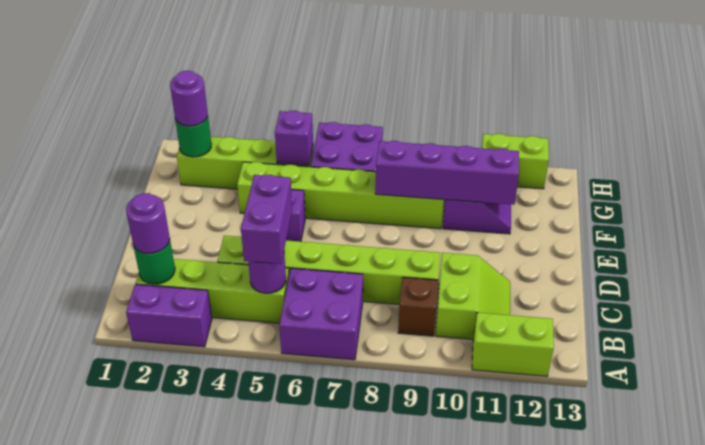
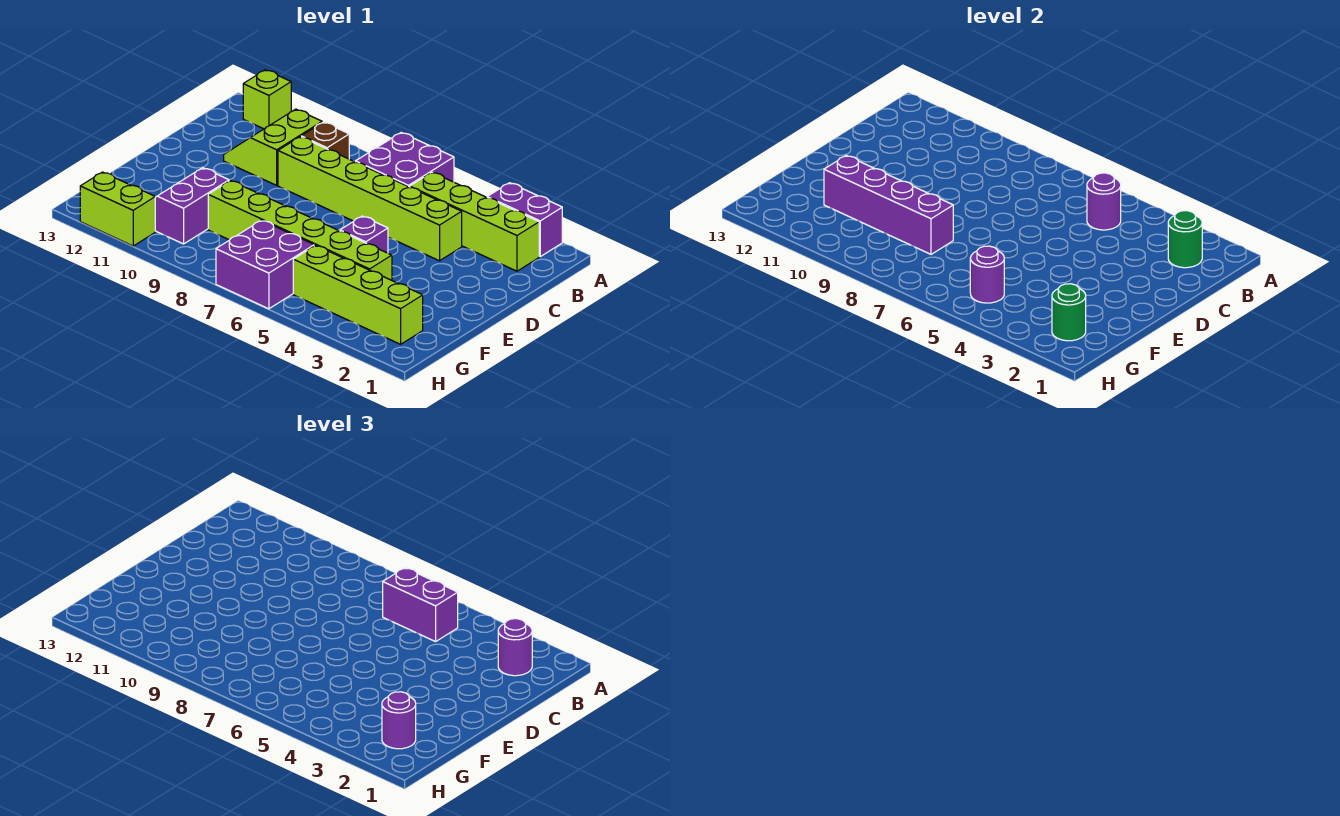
lime brick A11:A12 level 1 -> lime brick A12 level 1
purple brick B5:C5 level 3 -> purple brick B5:B6 level 3
purple brick G5 level 2 -> purple round brick G5 level 2

